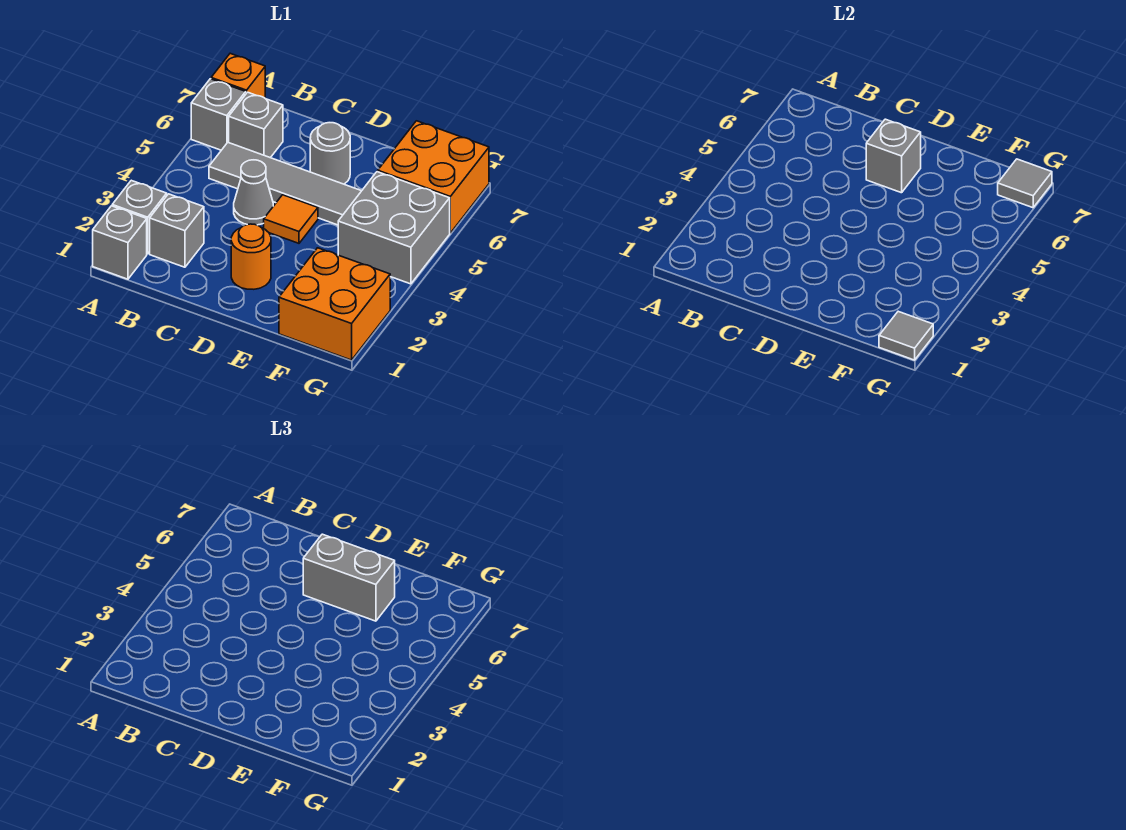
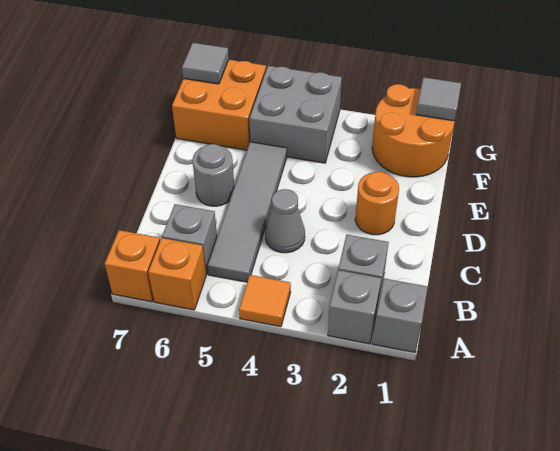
grey brick A6 level 1 -> orange brick A6 level 1
orange tile D4 level 1 -> orange tile A4 level 1
grey brick D6 level 2 -> none
grey brick D6:E6 level 3 -> none
orange brick F1:G2 level 1 -> orange round brick F1:G2 level 1

